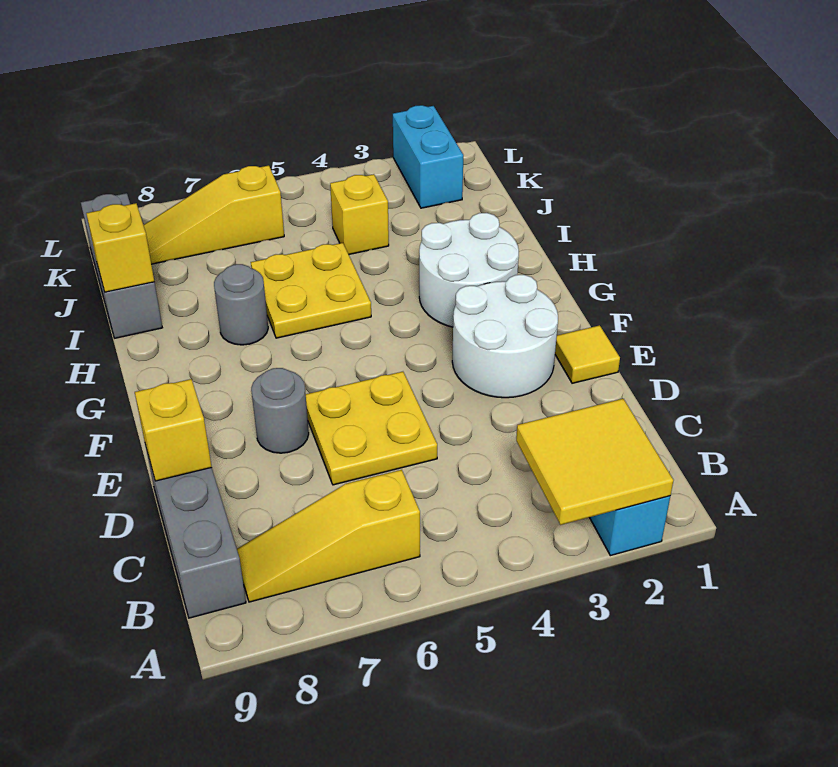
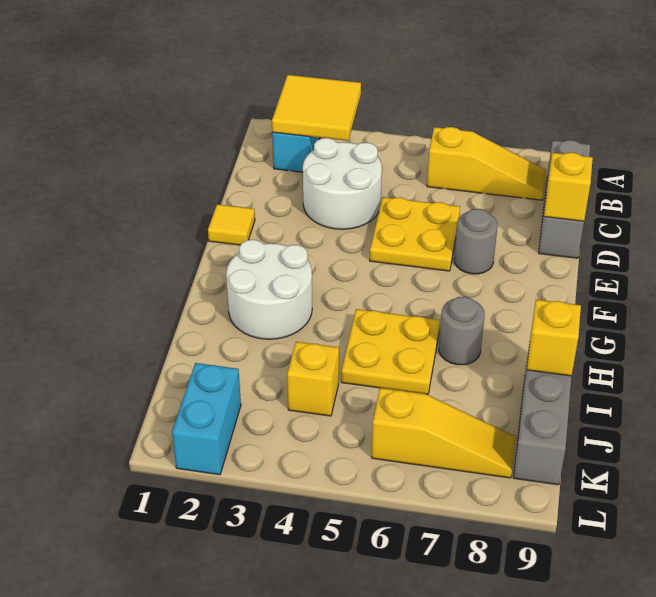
white round brick E2:F3 level 1 -> white round brick C3:D4 level 1

